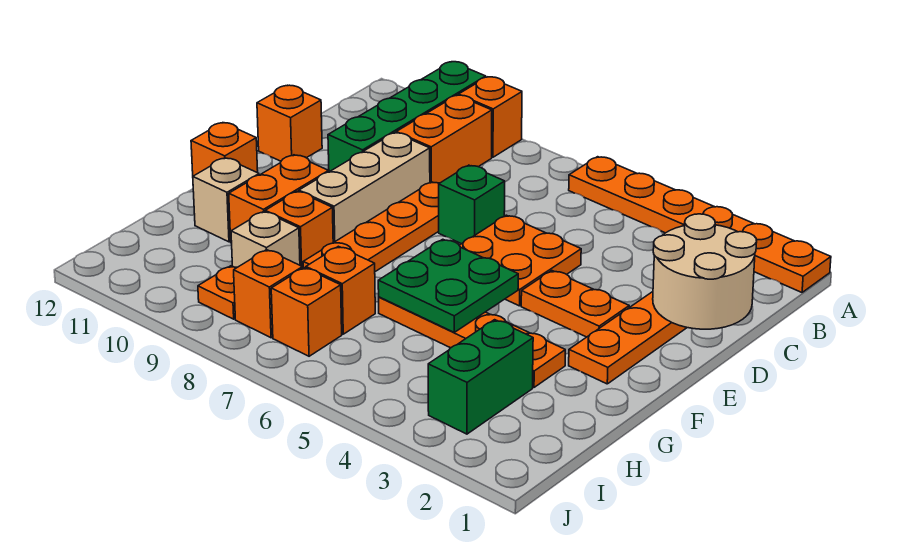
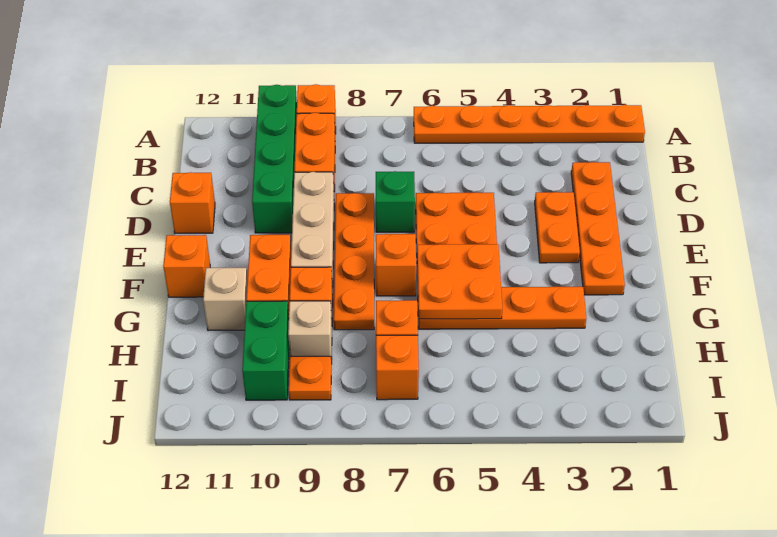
tan round brick C1:D2 level 2 -> none
orange plate E3:E4 level 1 -> orange plate D3:E3 level 1
green plate F5:G6 level 2 -> orange plate F5:G6 level 2
green brick H3:I3 level 1 -> green brick H10:I10 level 1
orange brick I8 level 1 -> orange brick F7 level 1

